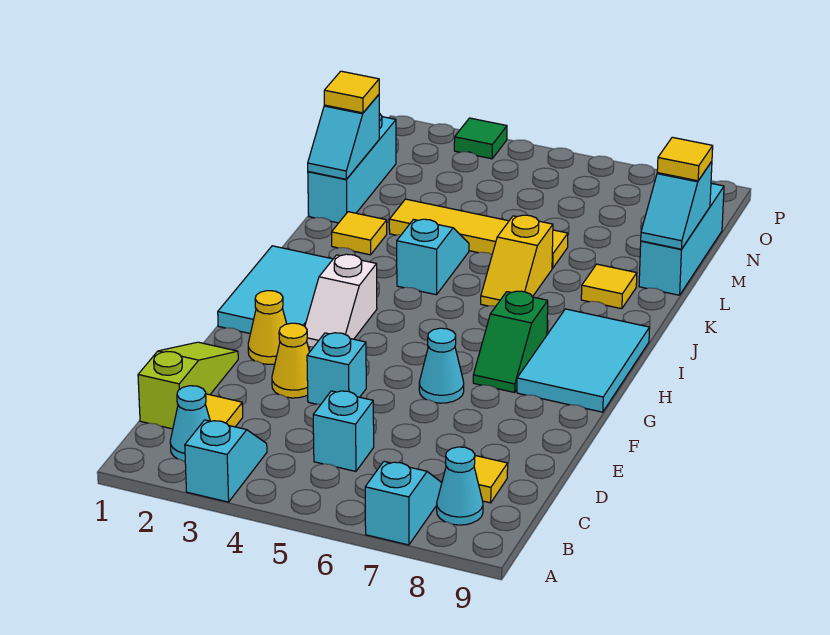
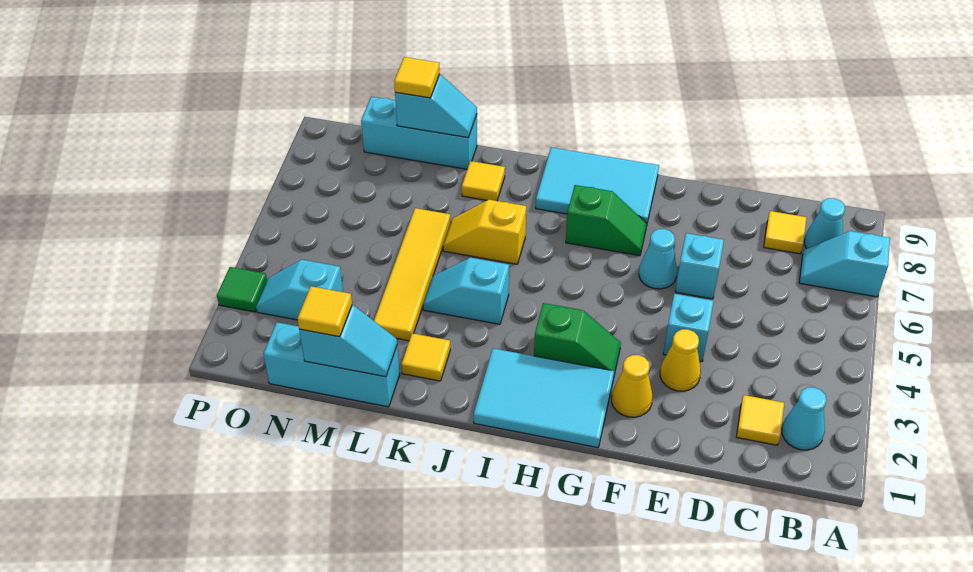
cyan slope A3:B3 level 1 top A -> cyan slope N3:O3 level 1 top N
lime slope C1:E1 level 1 top C -> none
cyan brick C5 level 1 -> cyan brick E6 level 1
white slope G3:H3 level 1 top H -> green slope G3:H3 level 1 top H
yellow slope J6:K6 level 1 top K -> yellow slope J6:K6 level 1 top J

